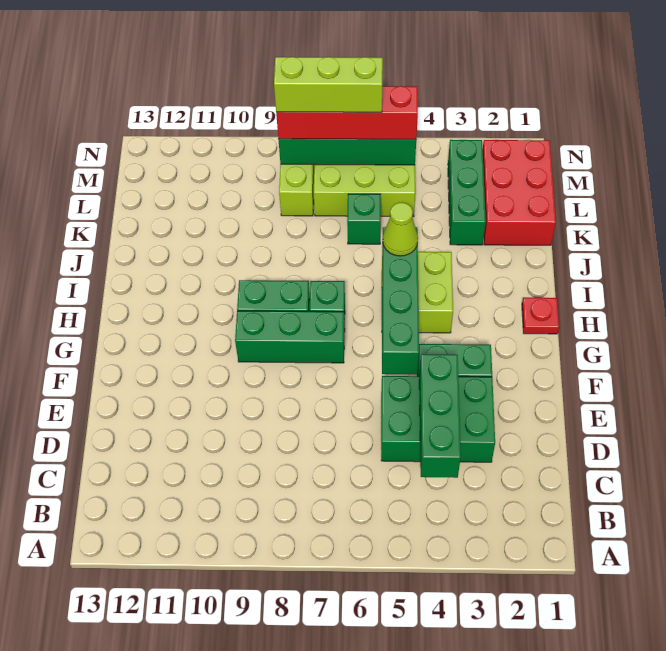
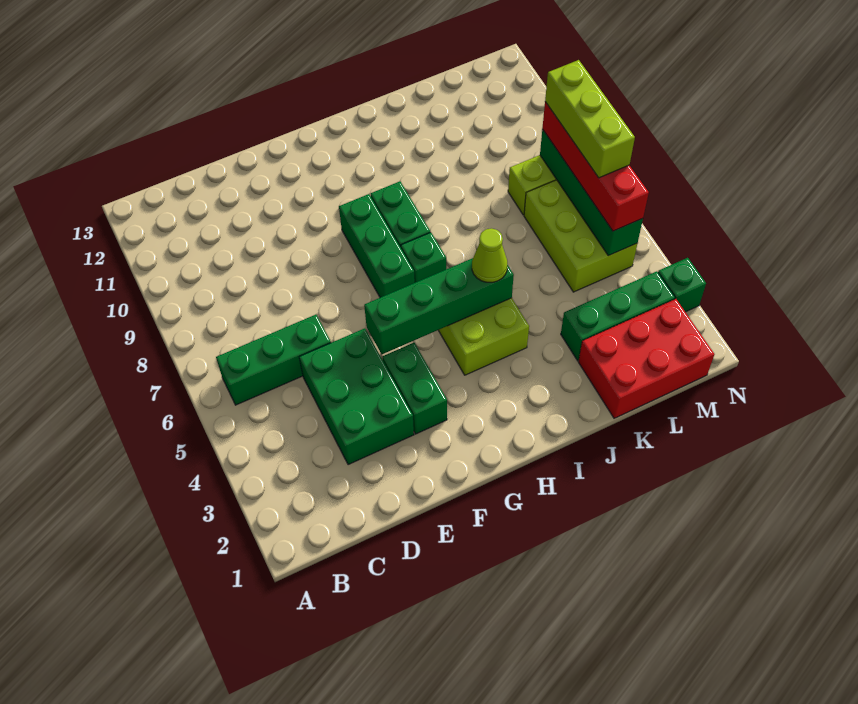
green brick C4:E4 level 2 -> green brick B6:D6 level 1
red plate H1 level 1 -> none
green brick K6 level 1 -> green brick N3 level 1

